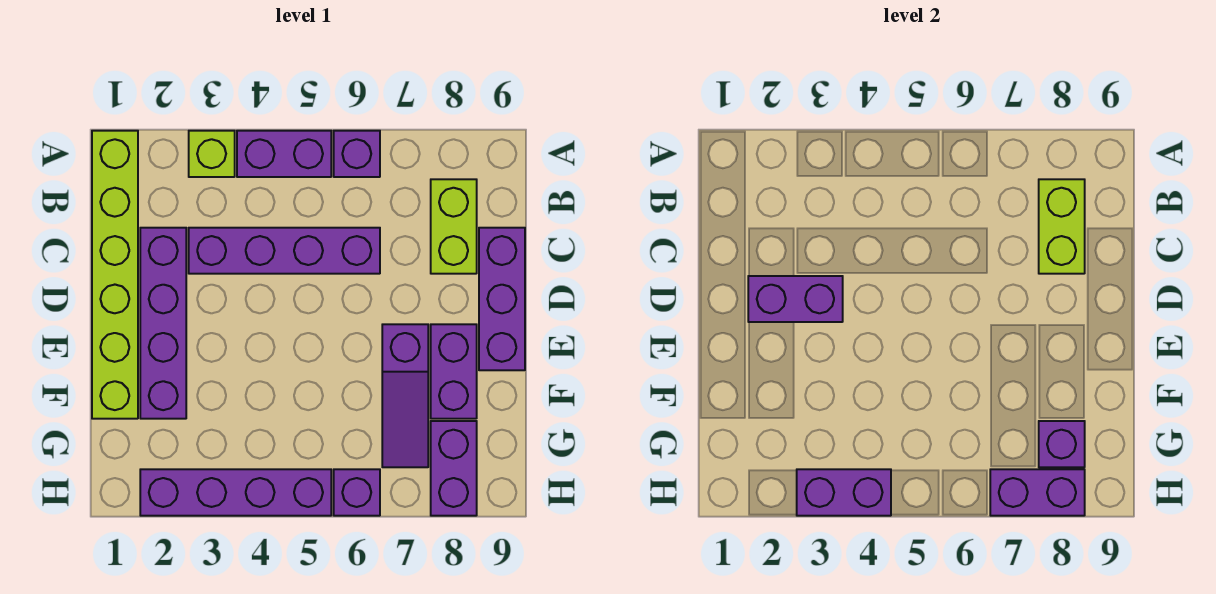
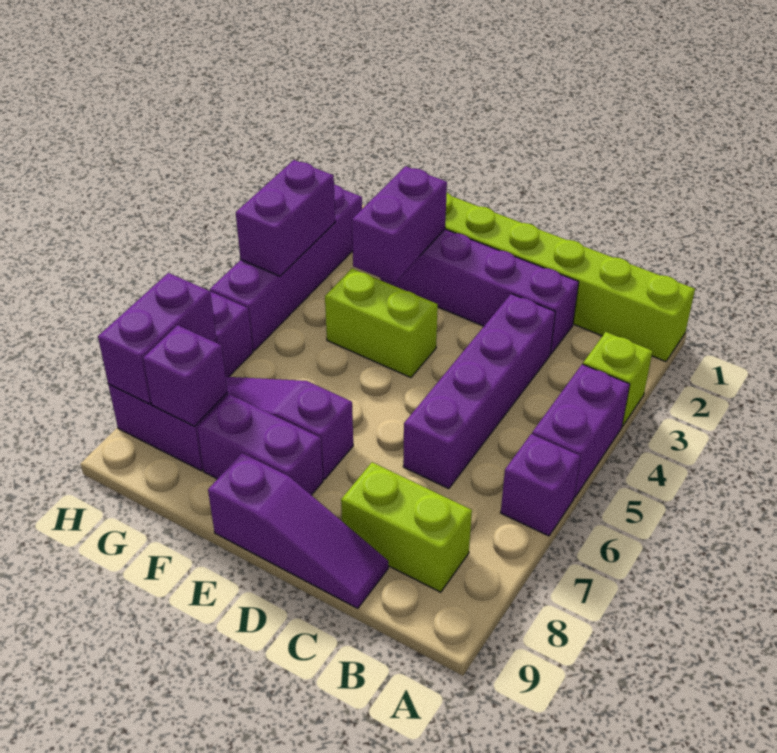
lime brick B8:C8 level 2 -> lime brick E4:F4 level 1
purple brick C9:E9 level 1 -> purple slope C9:E9 level 1 top E
purple brick D2:D3 level 2 -> purple brick F2:F3 level 2

